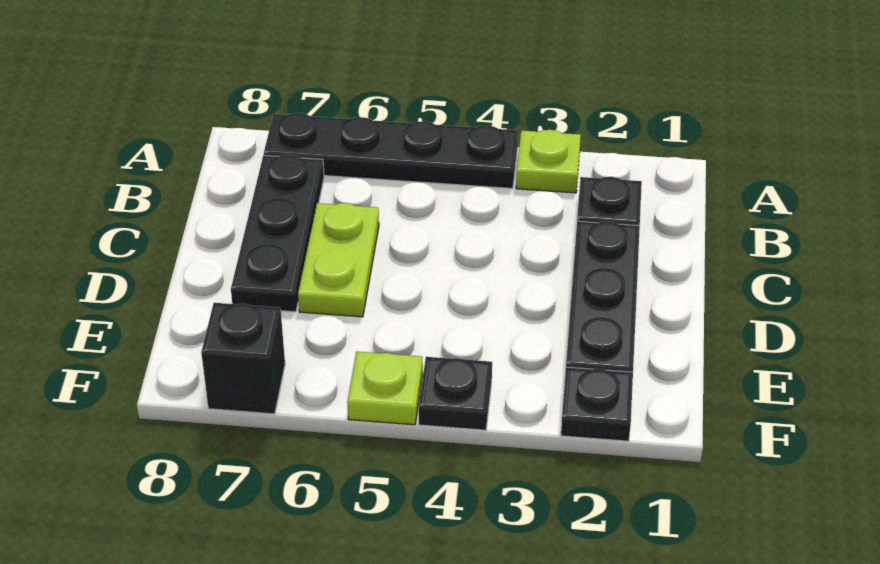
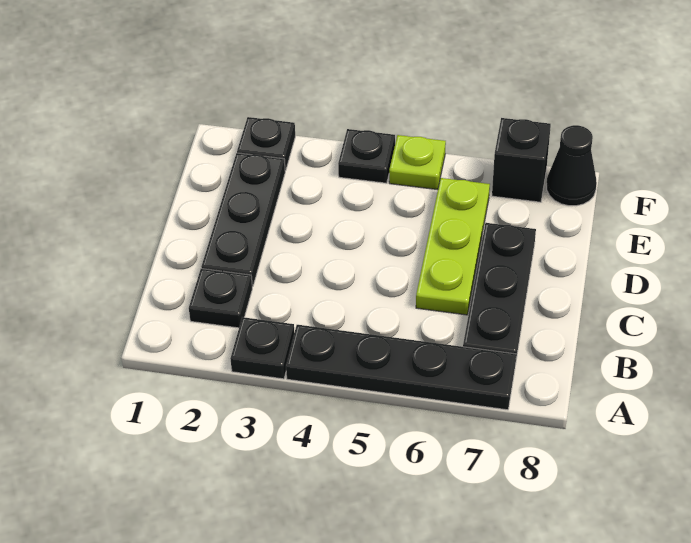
lime plate A3 level 1 -> black plate A3 level 1
lime plate C6:D6 level 1 -> lime plate C6:E6 level 1
none -> black cone F8 level 1

